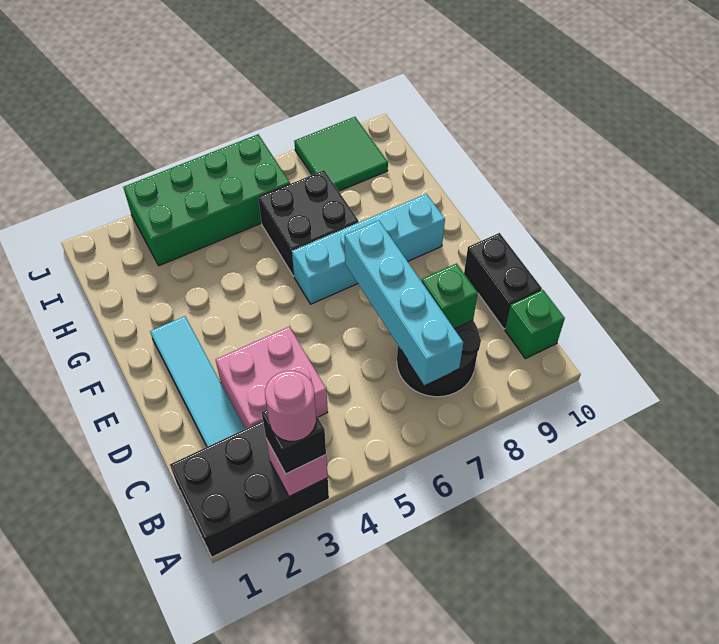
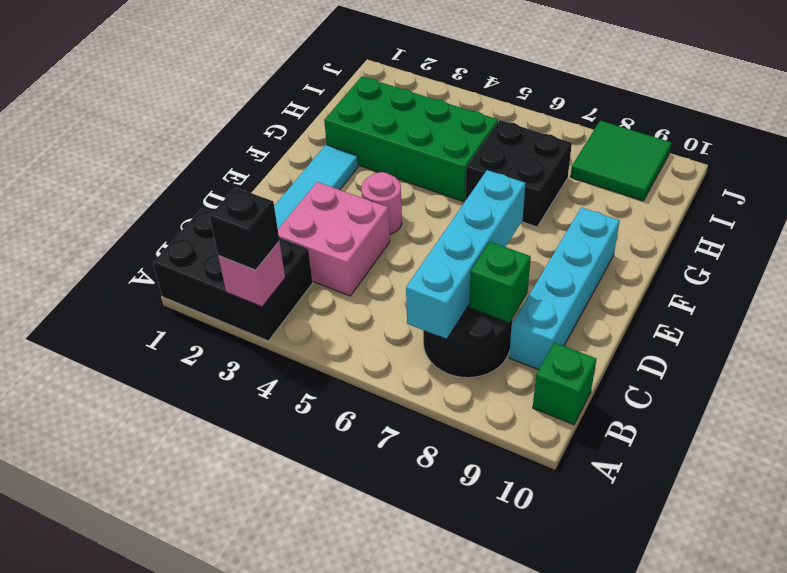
pink round brick A3 level 4 -> pink round brick E4 level 1
black brick C10:D10 level 1 -> none
cyan brick F6:F9 level 1 -> cyan brick C9:F9 level 1
green brick I3:J6 level 1 -> green brick G2:H5 level 1

